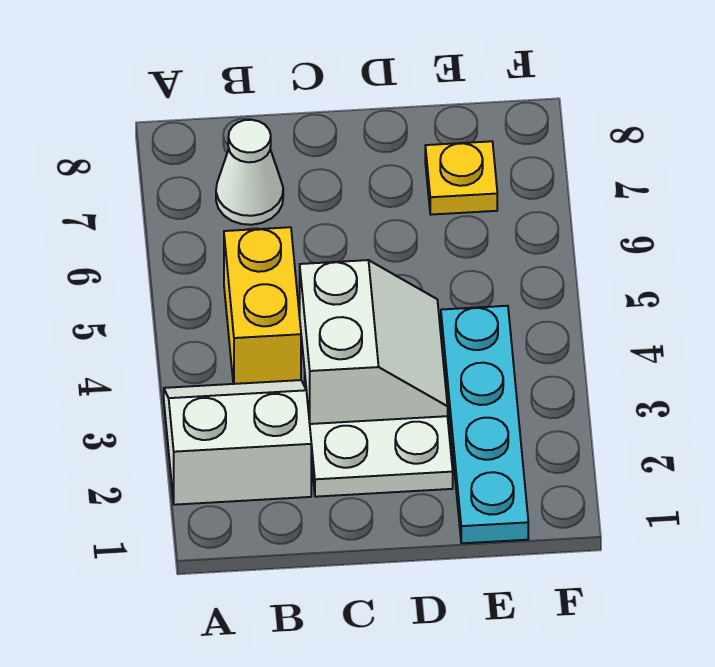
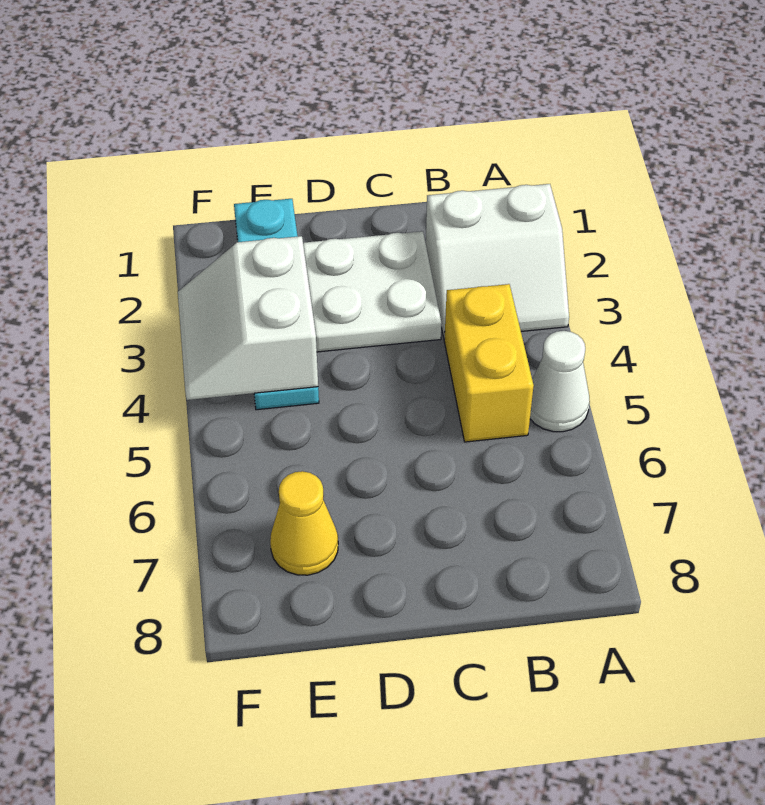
white cone B7 level 1 -> white cone A5 level 1
white slope C3:D4 level 2 top C -> white slope E3:F4 level 2 top E
yellow plate E7 level 1 -> yellow cone E7 level 1

